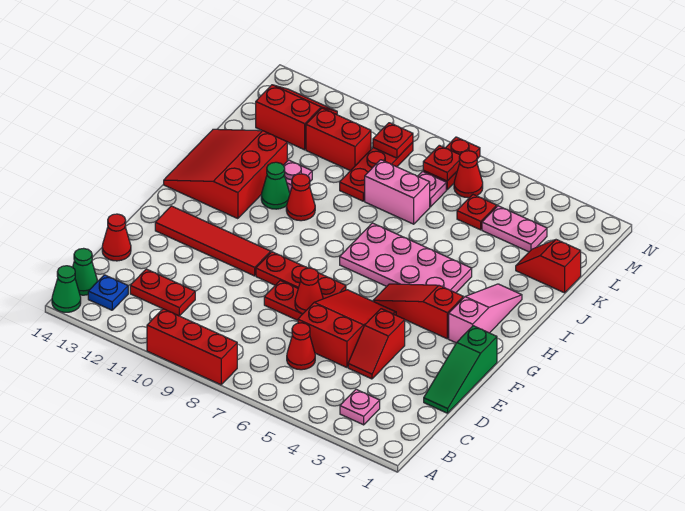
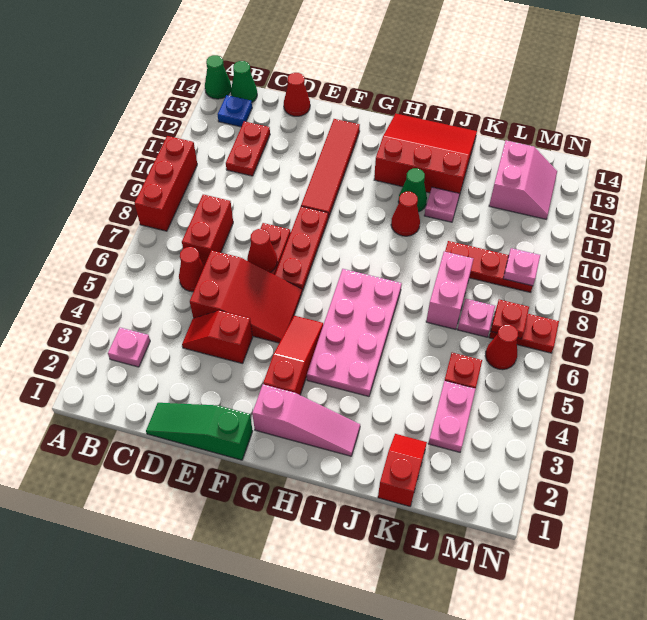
red brick L10:L11 level 1 -> red brick C7:C8 level 1
red slope L12:M13 level 1 top L -> pink slope L12:M13 level 1 top L
red plate M9 level 2 -> pink plate M9 level 2

